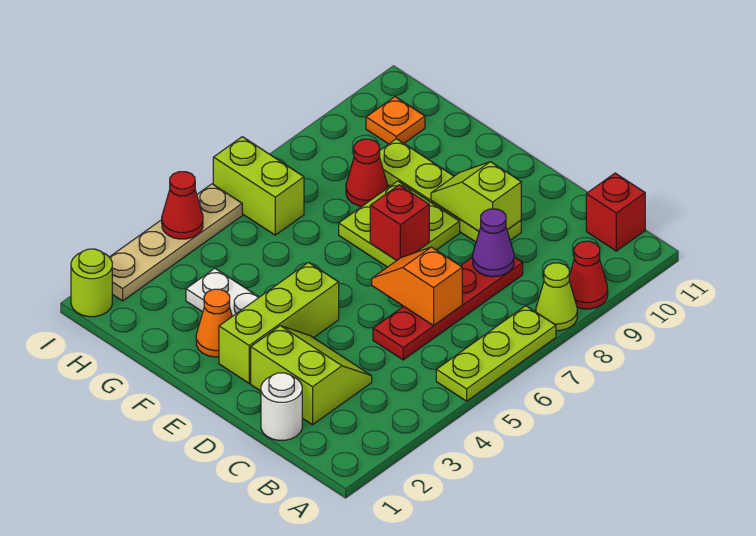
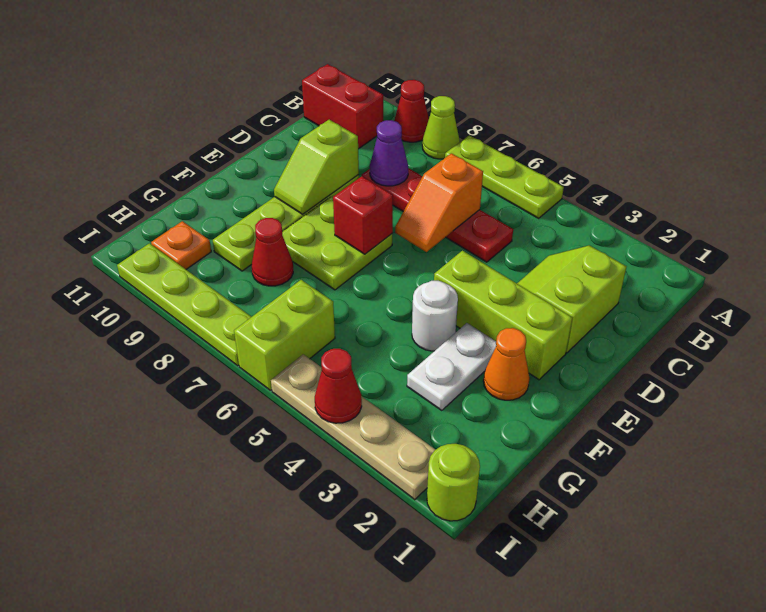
red brick B11 level 1 -> red brick B10:B11 level 1
white round brick C1 level 1 -> white round brick F4 level 1
none -> lime plate I7:I10 level 1

